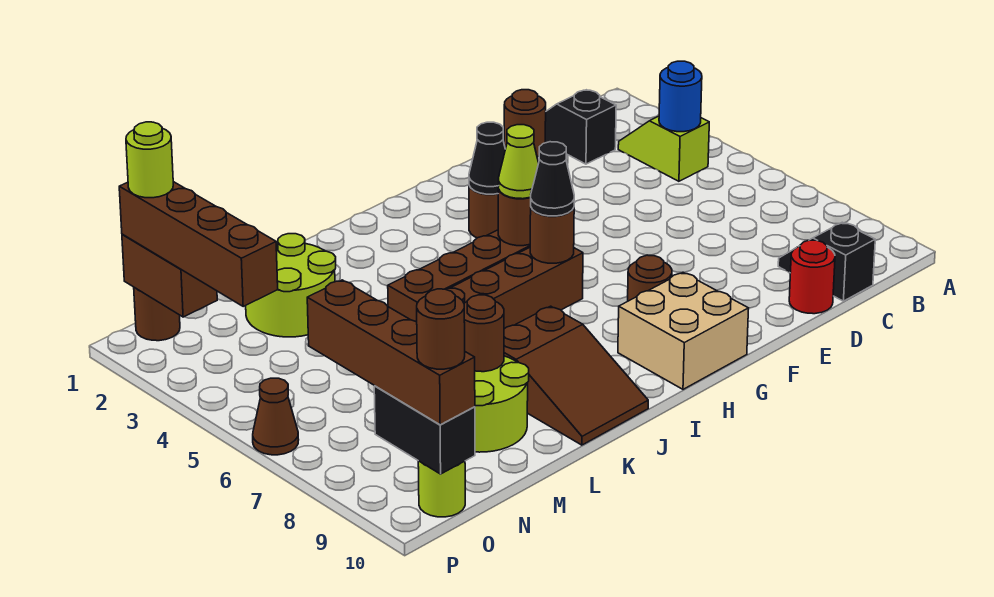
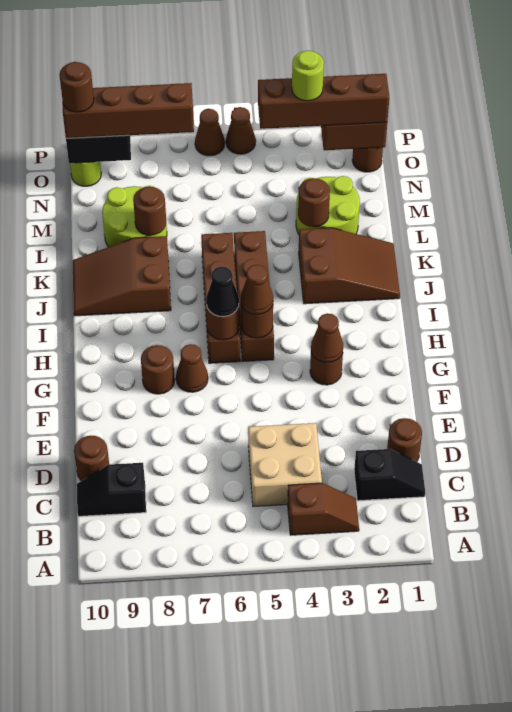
lime slope B3:B4 level 1 top 4 -> brown slope B3:B4 level 1 top 4
blue round brick B4 level 2 -> none
black slope C9:C10 level 1 top 10 -> black slope C9:C10 level 1 top 9
red round brick D10 level 1 -> brown round brick D10 level 1
black cone G3 level 2 -> brown cone G3 level 2
none -> brown cone G7 level 1
tan brick G9:H10 level 1 -> tan brick C4:D5 level 1
lime cone H5 level 3 -> brown cone H5 level 3
none -> brown slope J1:K3 level 1 top 3
none -> brown round brick L3 level 2
lime round brick O1 level 4 -> lime round brick O3 level 4
none -> brown cone P5 level 1

